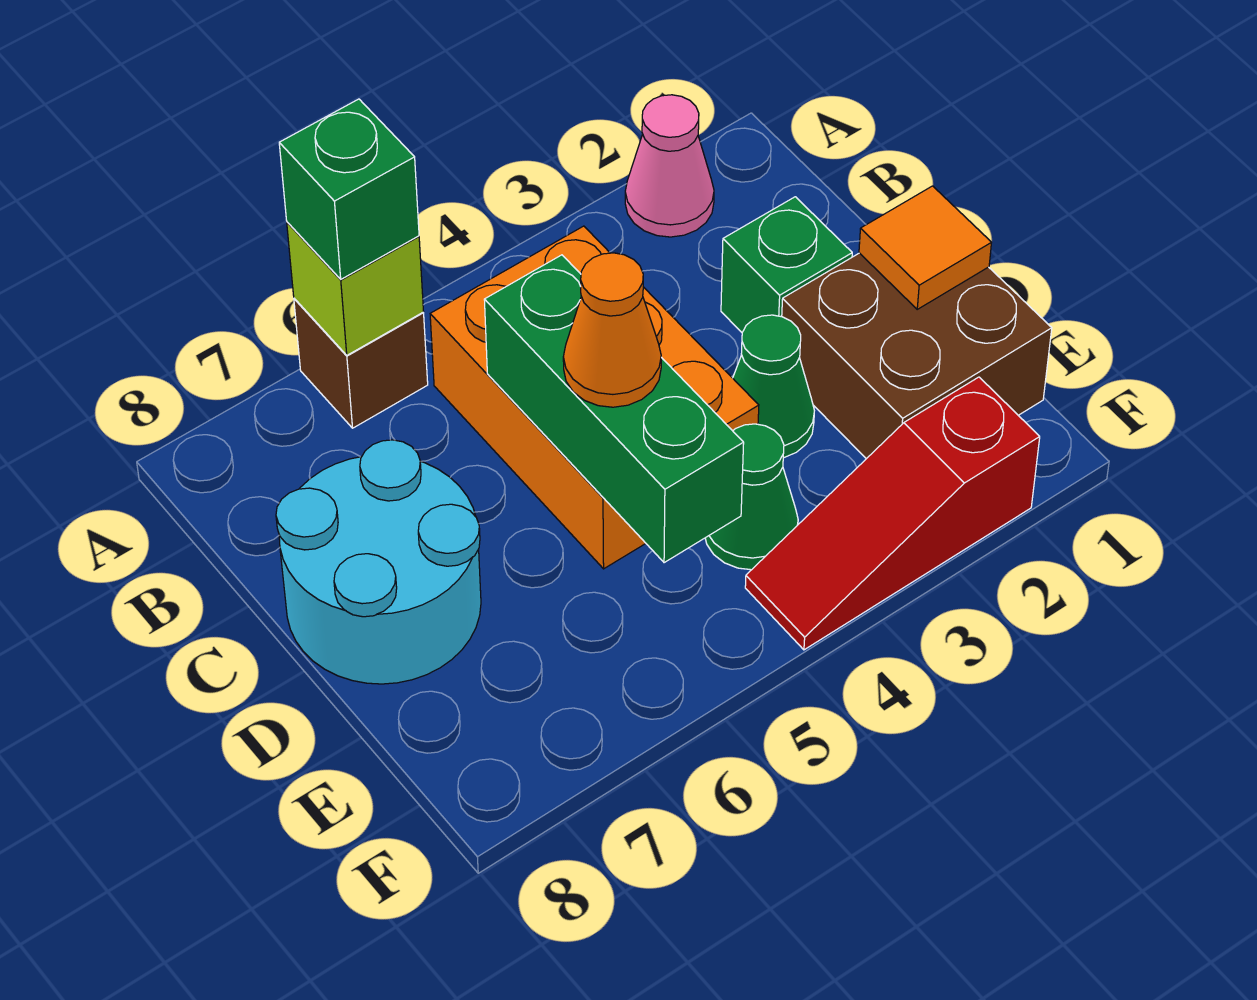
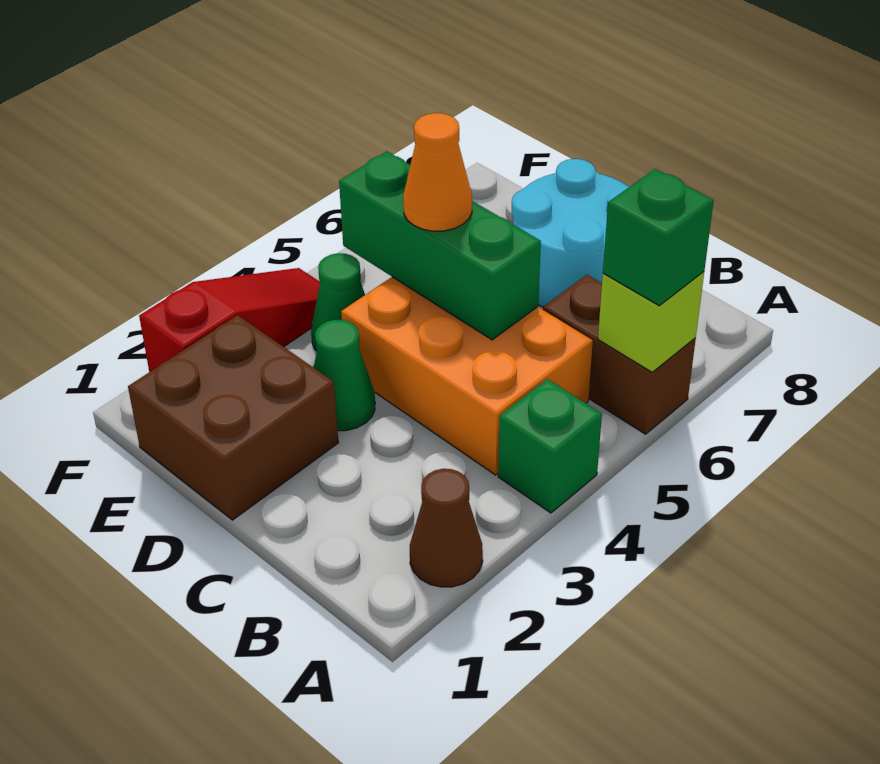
pink cone A2 level 1 -> brown cone A2 level 1
brown brick A6 level 1 -> brown brick A6:B6 level 1
green brick C2 level 1 -> green brick A4 level 1
orange tile D1 level 2 -> none

